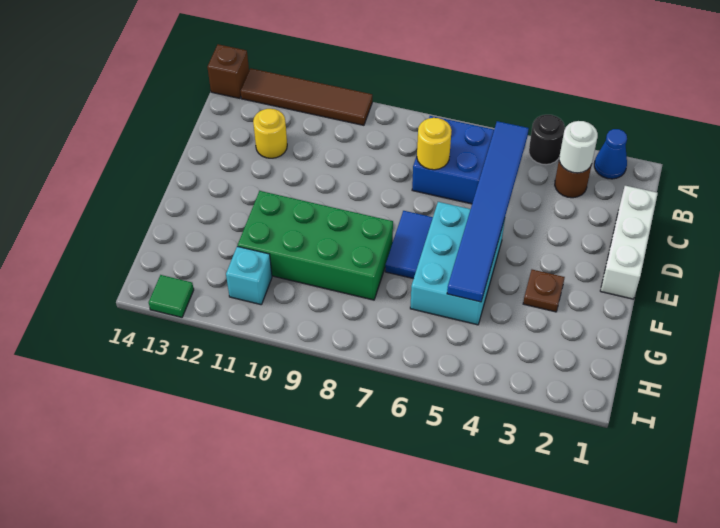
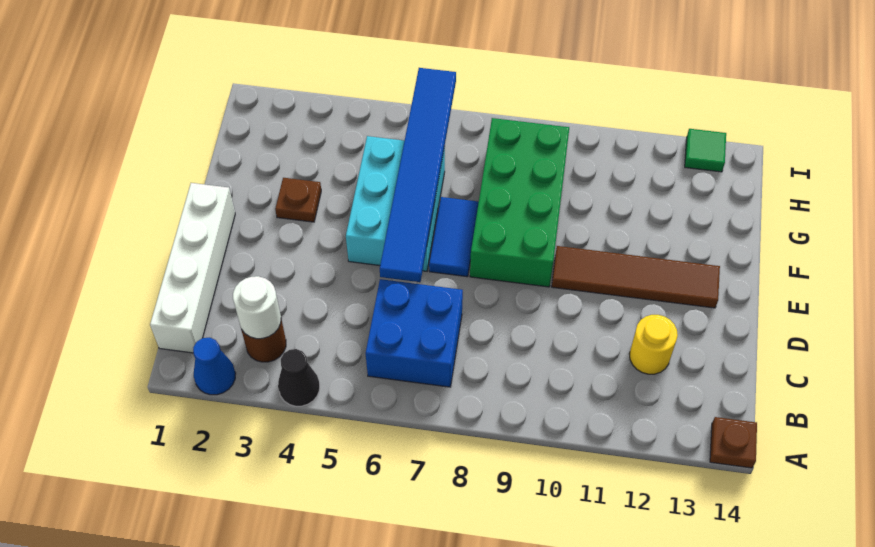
black round brick A4 level 1 -> black cone A4 level 1
brown tile A10:A13 level 1 -> brown tile E10:E13 level 1
brown brick A14 level 1 -> brown plate A14 level 1
blue tile B5:G5 level 2 -> blue tile D6:I6 level 2
white brick C1:E1 level 1 -> white brick B1:E1 level 1
yellow round brick C7 level 2 -> none
green brick F8:G11 level 1 -> green brick E8:H9 level 1
cyan brick H11 level 1 -> none

